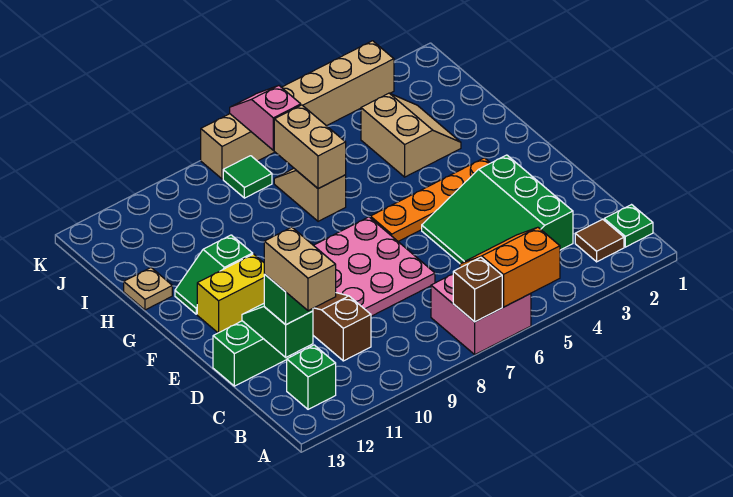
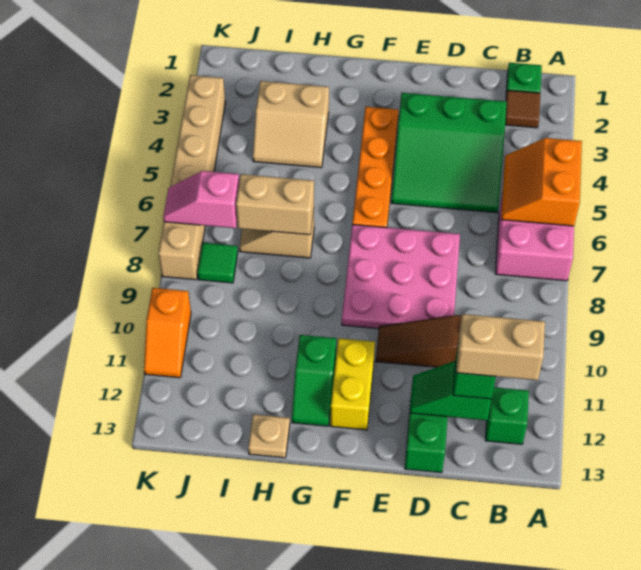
brown brick A7 level 2 -> none
tan slope H3:I4 level 1 top 4 -> tan slope H3:I4 level 1 top 3
none -> orange slope K10:K11 level 1 top 10

